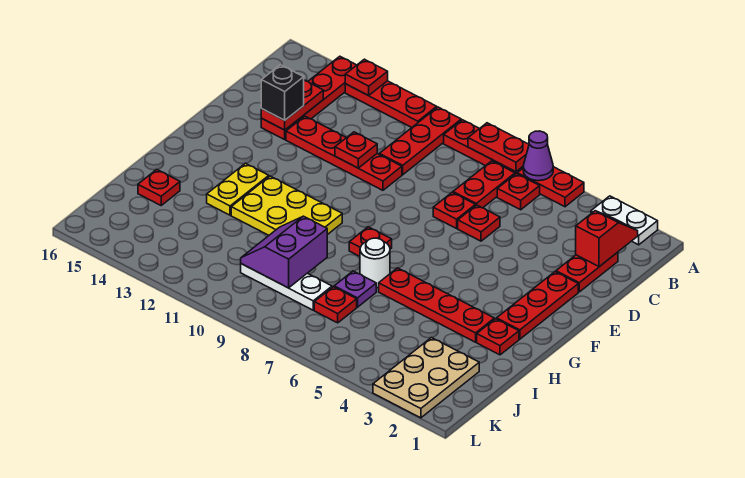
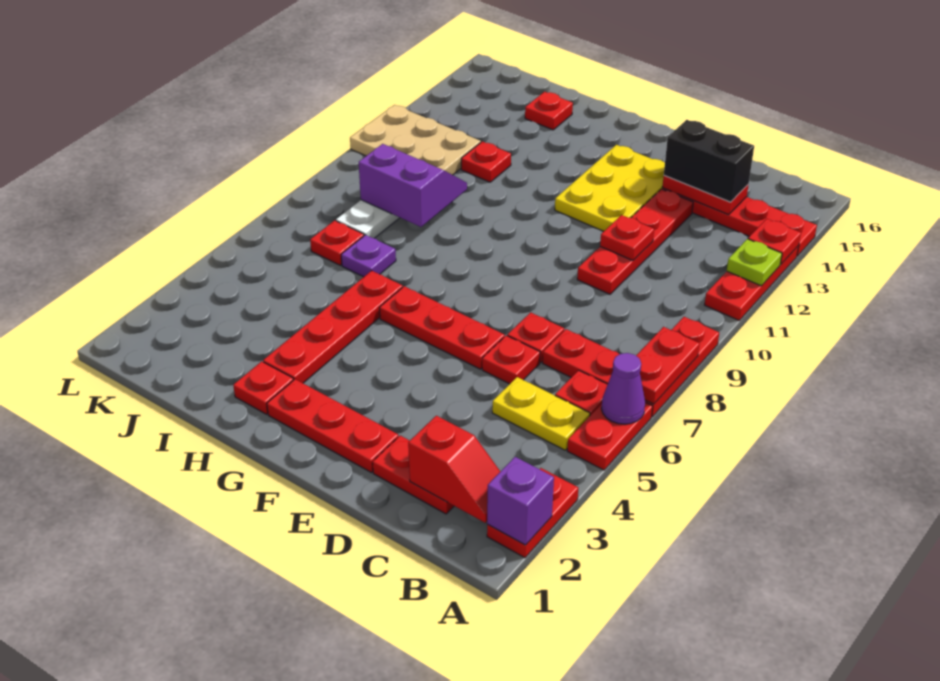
white plate A2:A3 level 1 -> red plate A2:A3 level 1
none -> purple brick A2 level 2
red plate A10:C10 level 1 -> red plate E6:G6 level 1
none -> lime plate A12 level 2
black brick D14 level 3 -> black brick C14:D14 level 3
red plate G8 level 1 -> red plate I12 level 1
yellow plate G10:H12 level 1 -> yellow plate E12:F14 level 1
yellow plate G13:H13 level 1 -> yellow plate B5:C5 level 1
white round brick H7 level 1 -> none
tan plate J2:L3 level 1 -> tan plate J11:L12 level 1

